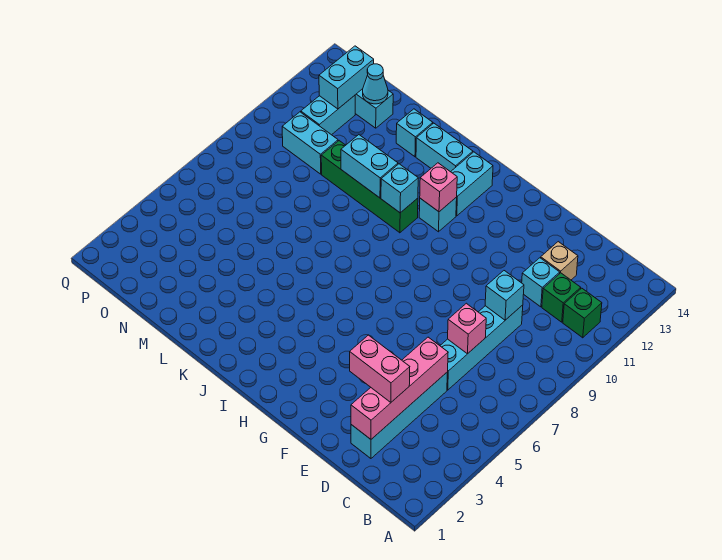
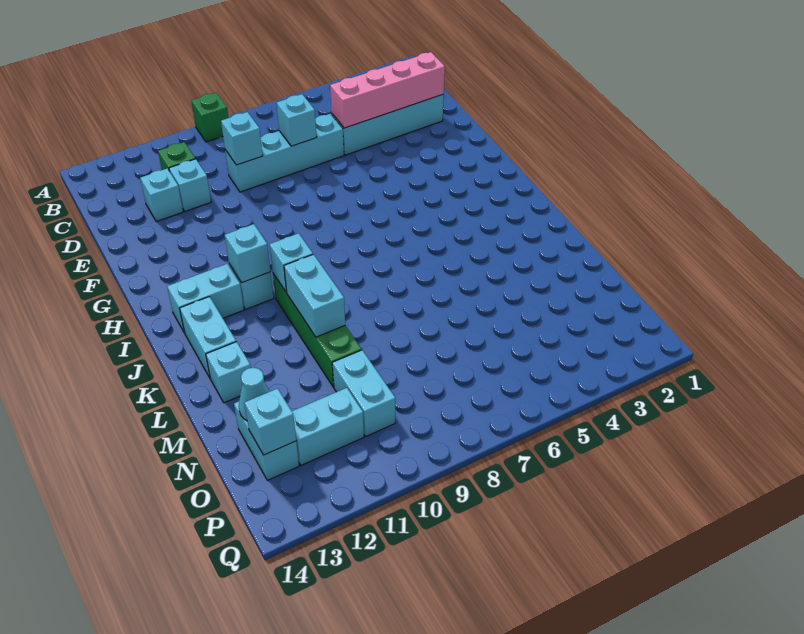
green brick B11 level 1 -> green brick A9 level 1
pink brick D3:E3 level 3 -> none
pink brick D7 level 2 -> cyan brick D7 level 2
tan brick D12 level 1 -> cyan brick D12 level 1
pink brick I11 level 2 -> cyan brick I11 level 2
cyan brick O12:O13 level 2 -> cyan brick O13 level 2

